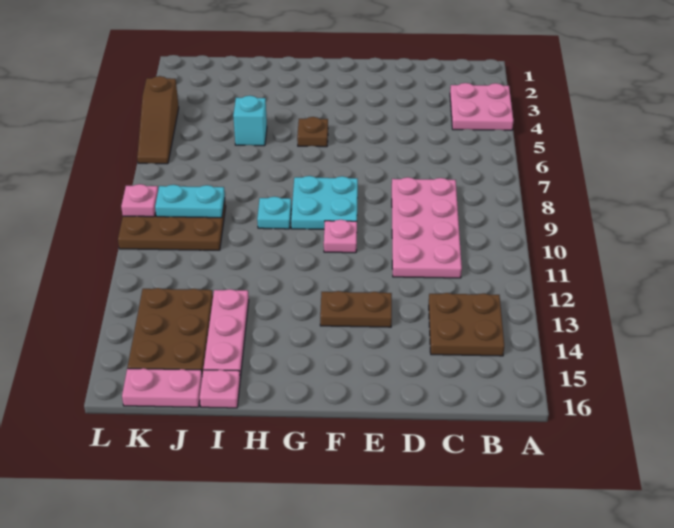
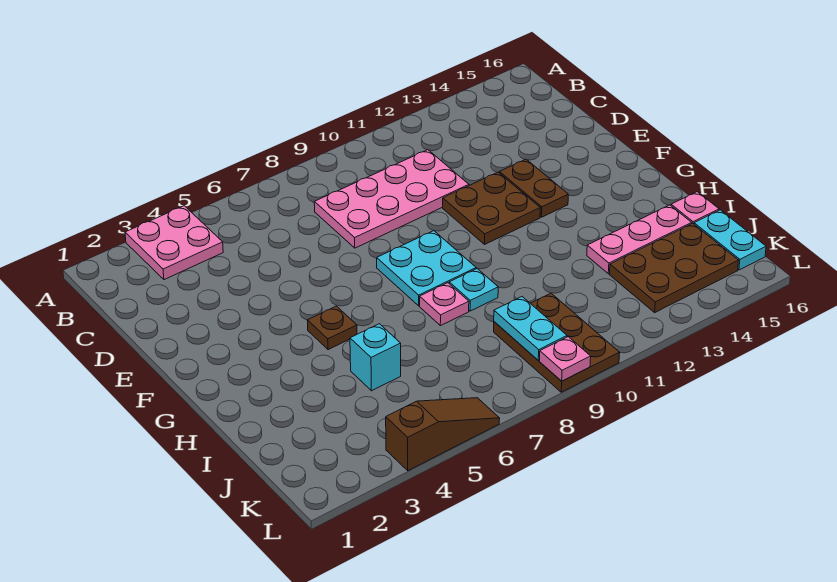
brown plate B13:C14 level 1 -> brown plate E11:F12 level 1
pink plate F10 level 1 -> pink plate H8 level 1
pink plate J16:K16 level 1 -> cyan plate J16:K16 level 1

